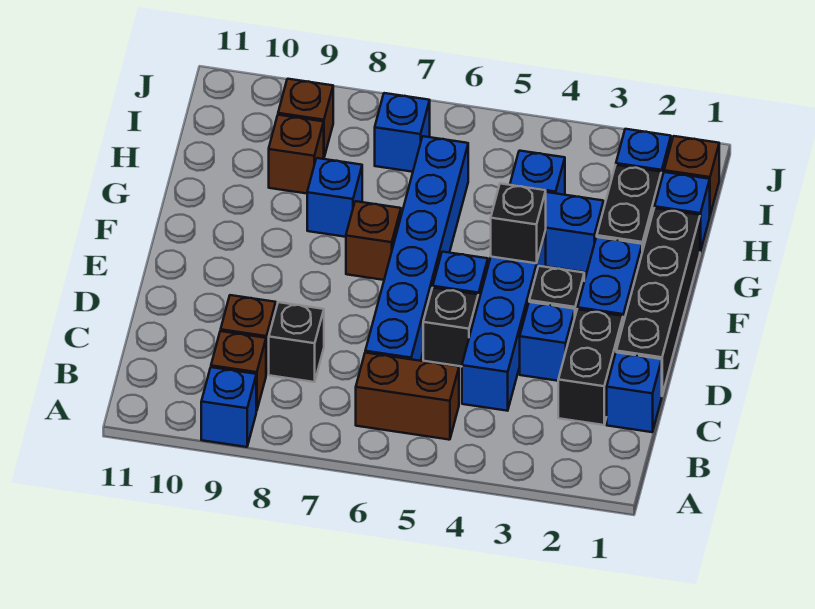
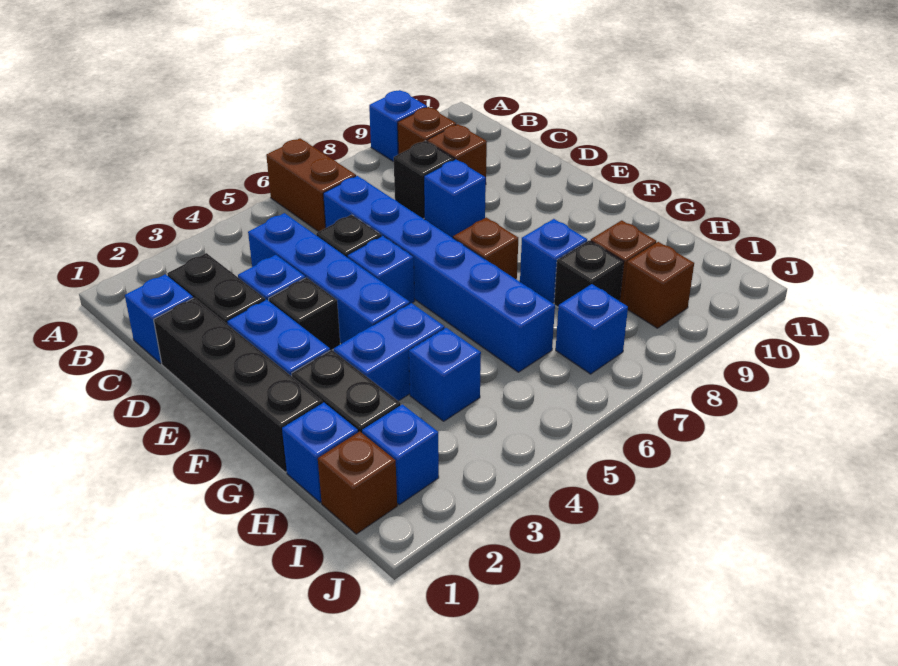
brown brick B5:B6 level 1 -> brown brick A6:B6 level 1
none -> blue brick D8 level 1
black brick F4 level 2 -> black brick H8 level 1

